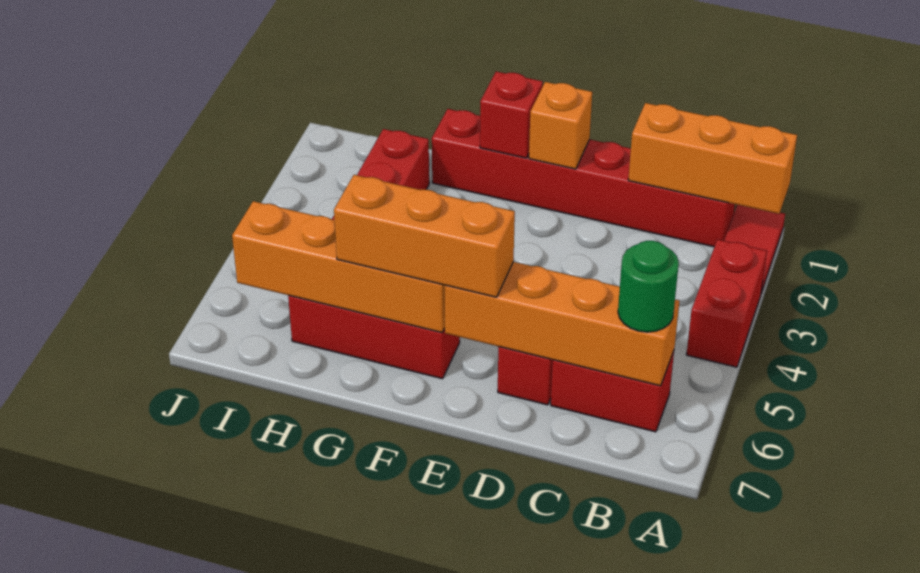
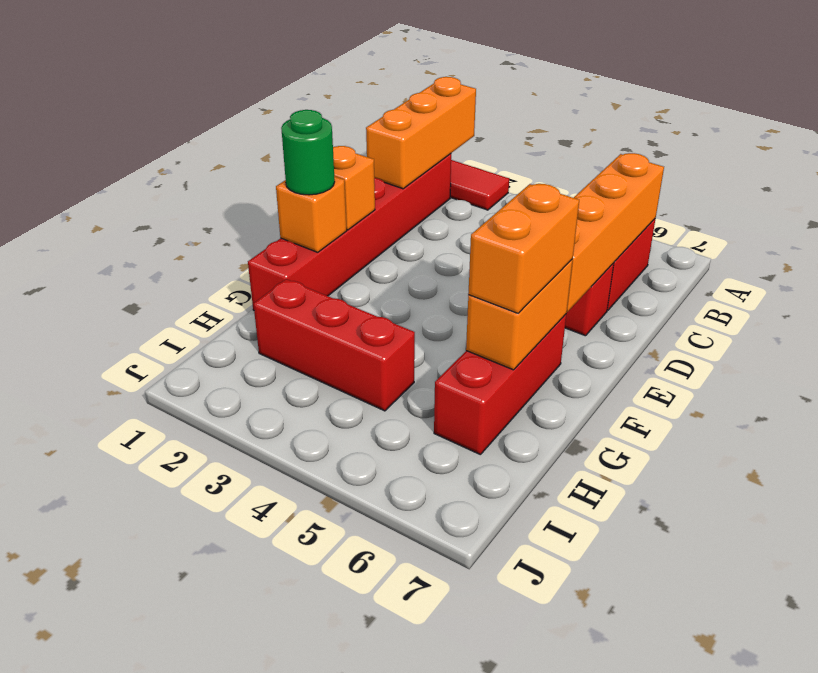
red brick A3:A4 level 1 -> none
green round brick B6 level 3 -> green round brick F1 level 3
orange brick E6:G6 level 3 -> orange brick F6:G6 level 3
red brick F1 level 2 -> orange brick F1 level 2
orange brick F6:I6 level 2 -> orange brick F6:G6 level 2

